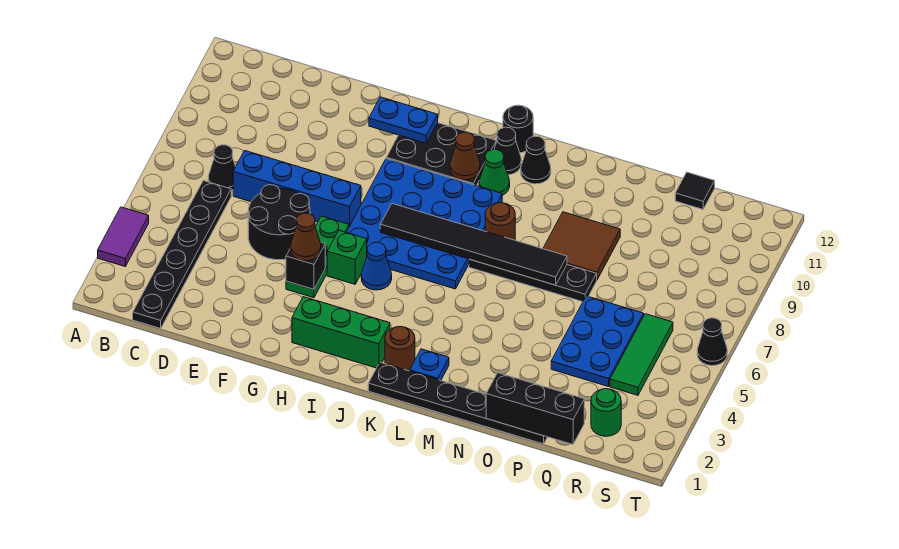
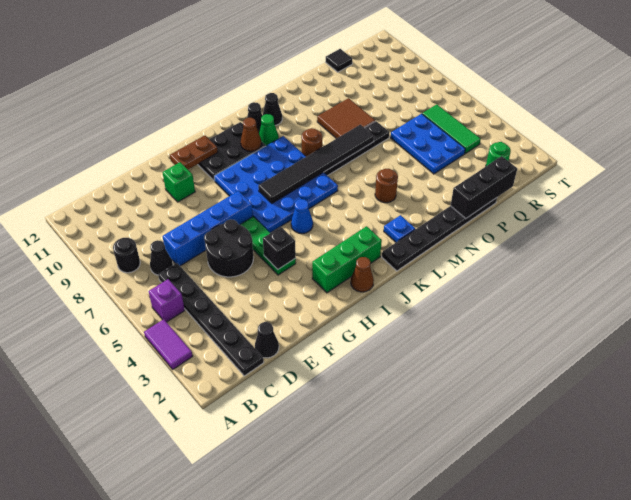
none -> purple brick B5 level 1
brown cone G4 level 3 -> brown cone I1 level 1
blue plate G11:H11 level 2 -> brown plate G11:H11 level 2
green brick H5 level 1 -> green brick F10 level 1
brown round brick K2 level 1 -> brown round brick M4 level 1
black round brick K12 level 1 -> black round brick B8 level 1
black cone T6 level 1 -> black cone D1 level 1

